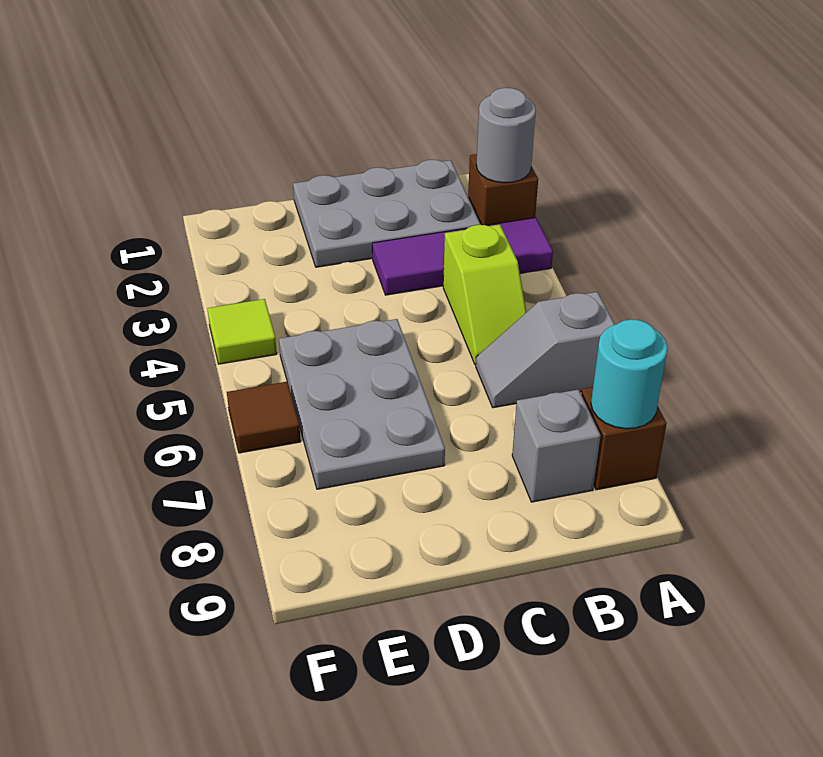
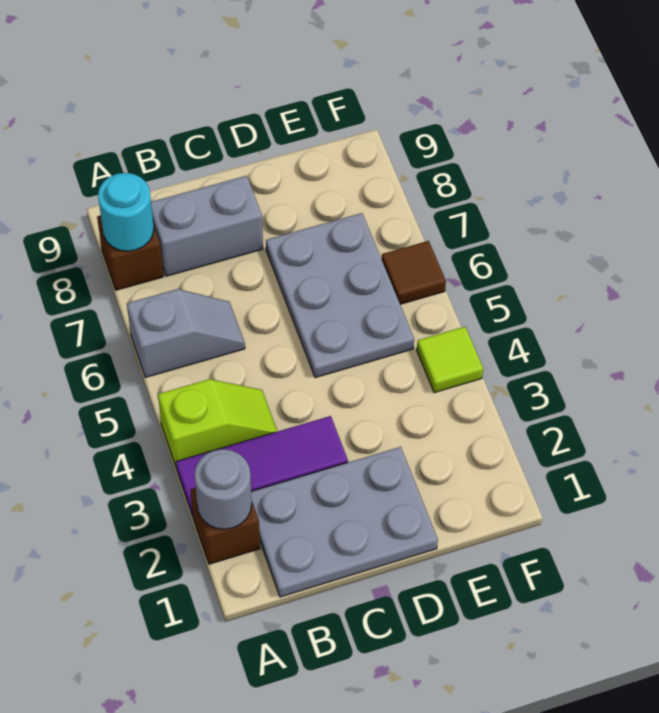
lime slope B4:B5 level 1 top 4 -> lime slope A4:B4 level 1 top A
grey brick B8 level 1 -> grey brick B8:C8 level 1

